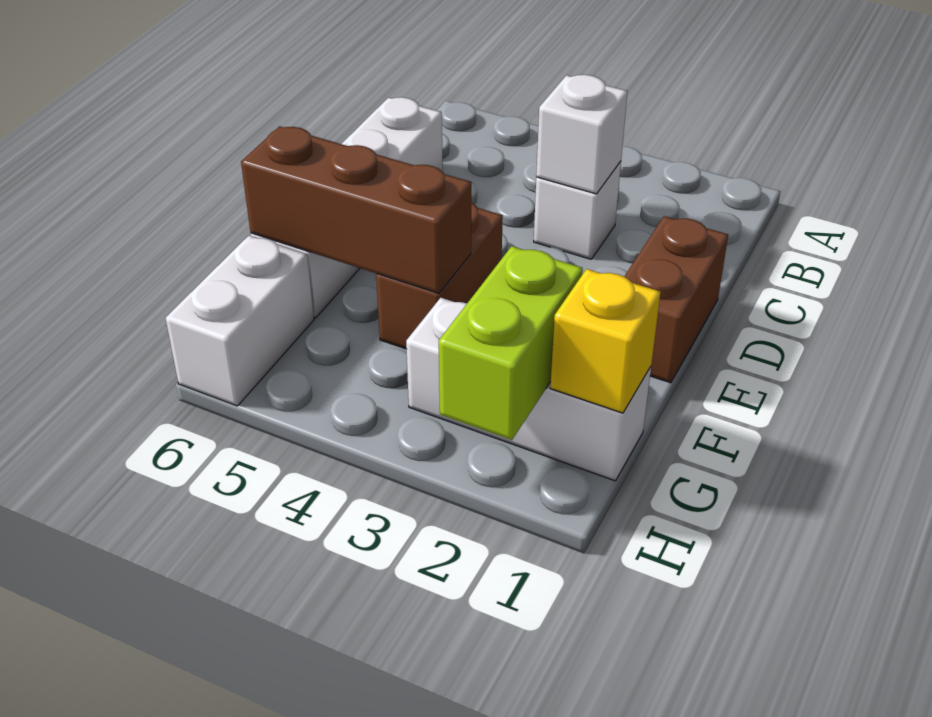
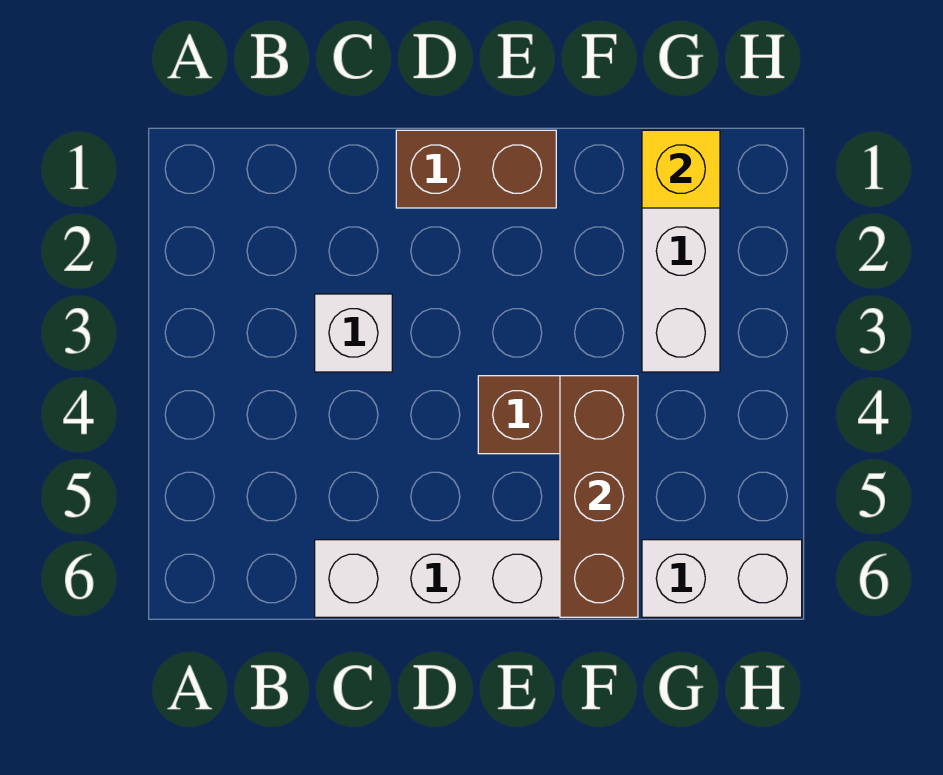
white brick C3 level 2 -> none
lime brick G2:H2 level 2 -> none

